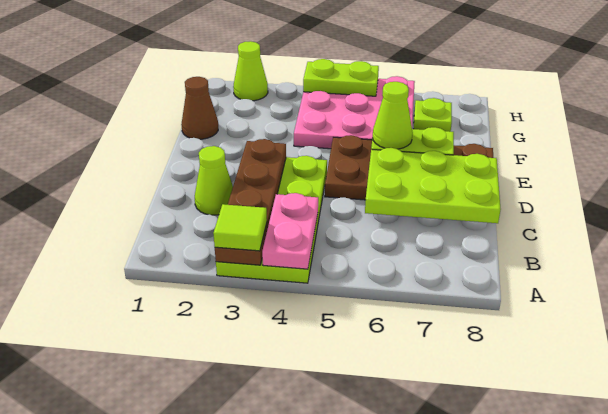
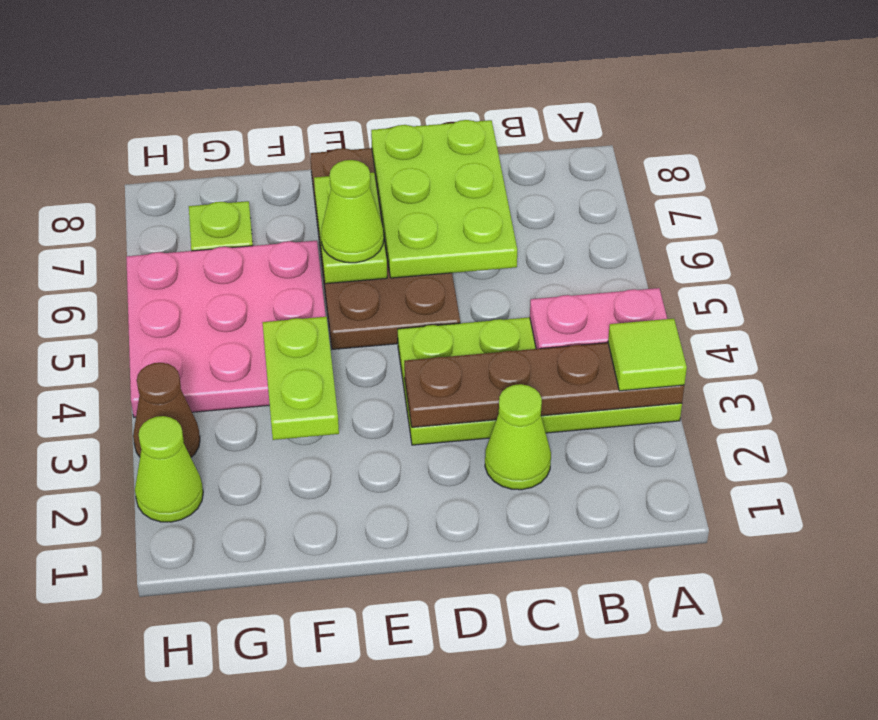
brown cone F1 level 1 -> brown cone H3 level 1
lime plate H4:H5 level 2 -> lime plate F3:F4 level 2

